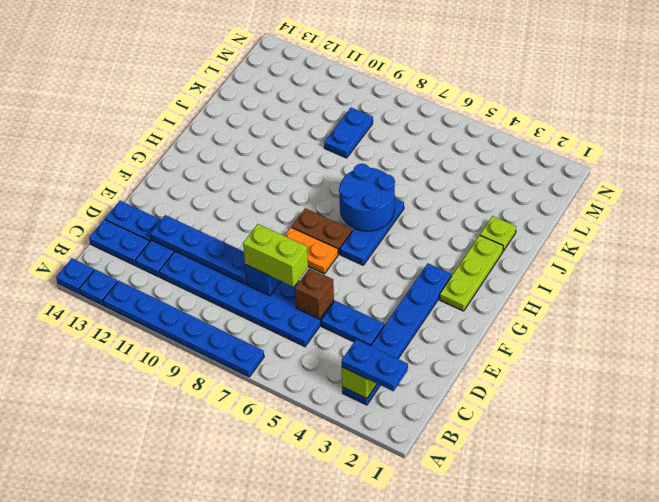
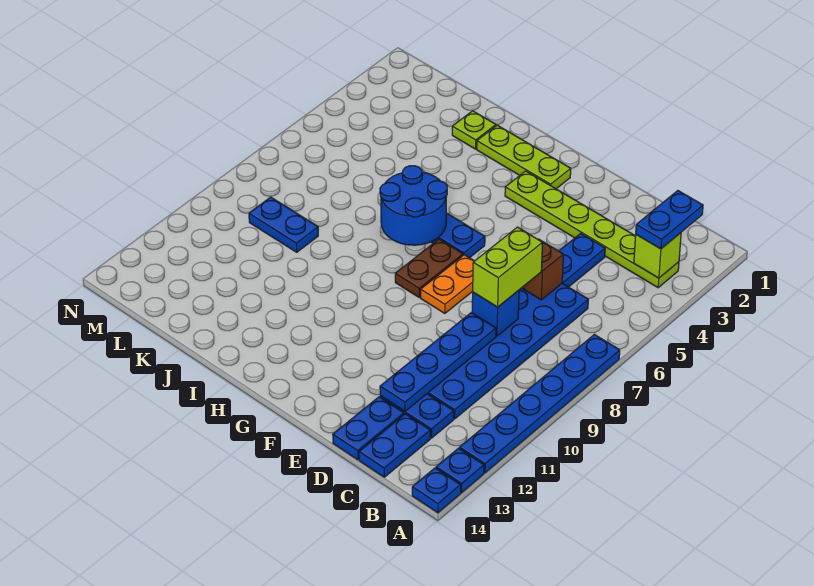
blue plate B3:G3 level 1 -> lime plate B3:G3 level 1

